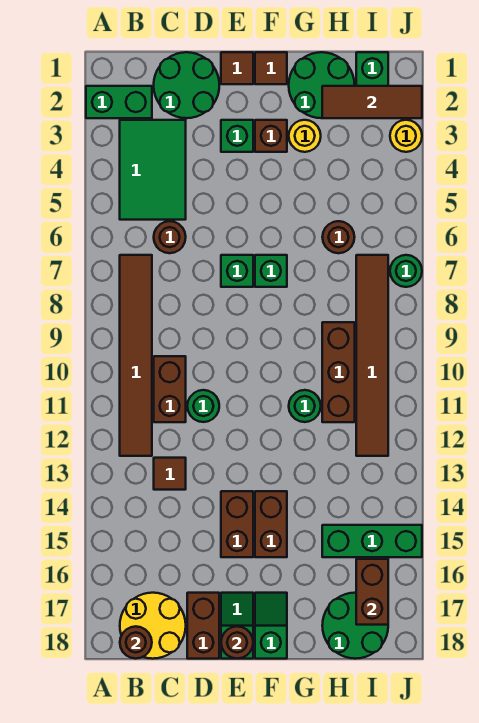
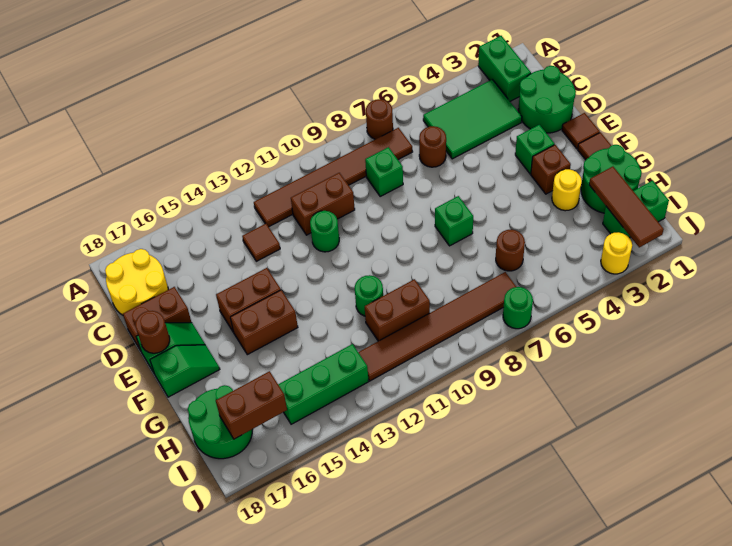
brown round brick B18 level 2 -> brown round brick A7 level 1
green brick E7 level 1 -> green brick C8 level 1
brown brick H9:H11 level 1 -> brown brick H10:H11 level 1
green brick H15:J15 level 1 -> green brick I13:I15 level 1

